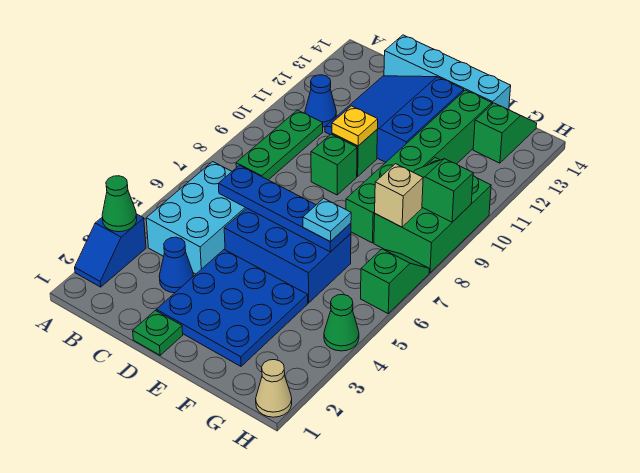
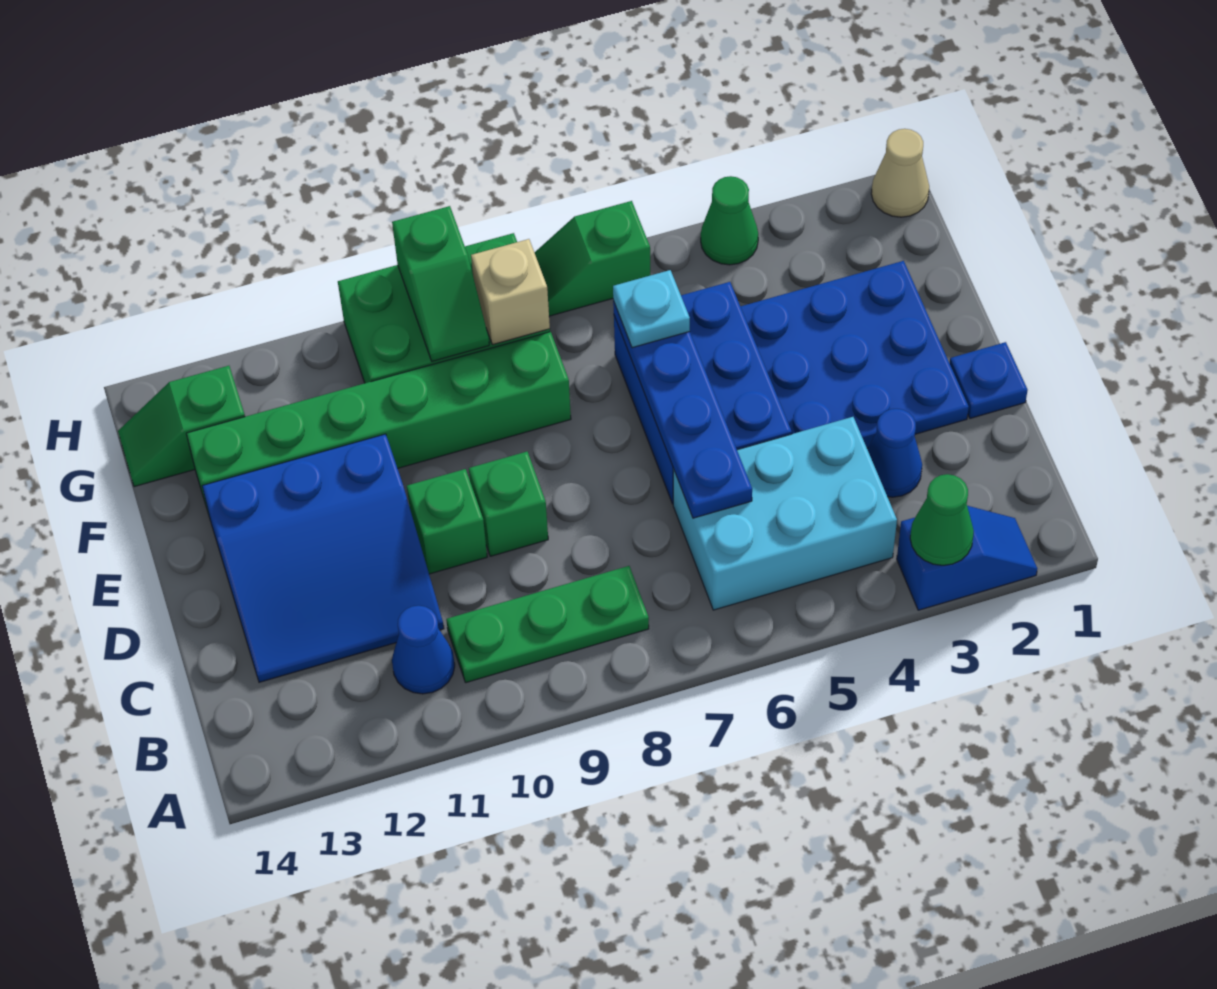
cyan brick C14:F14 level 1 -> none
green plate D1 level 1 -> blue plate D1 level 1
yellow plate D10 level 2 -> none

